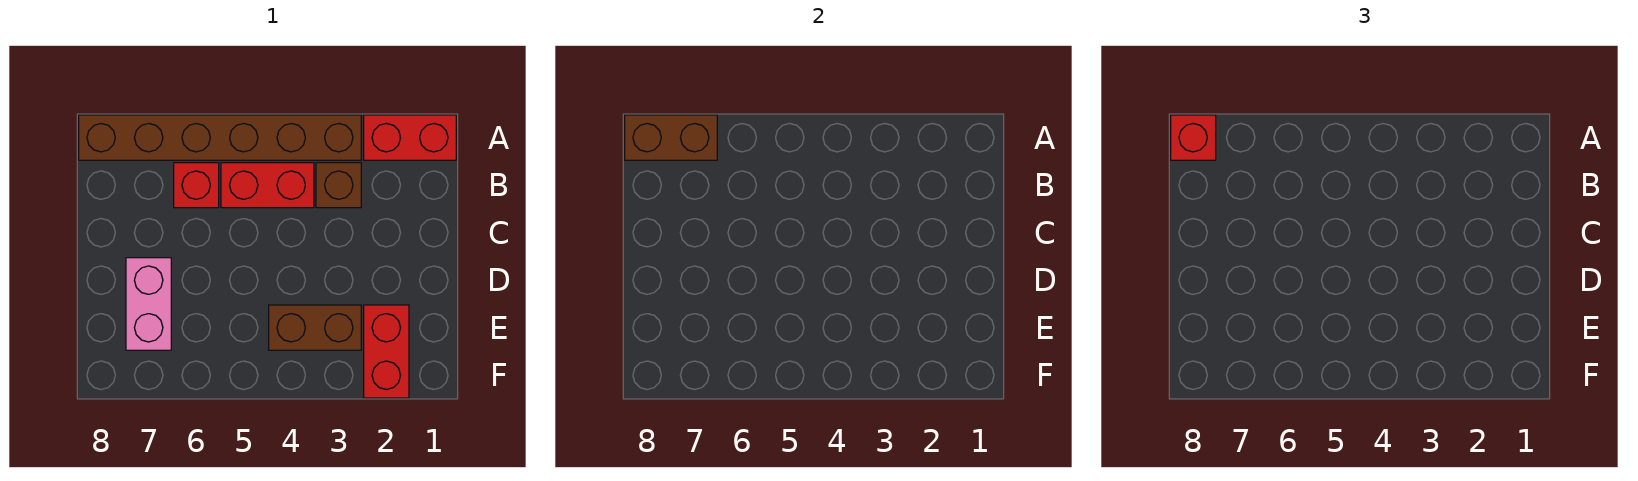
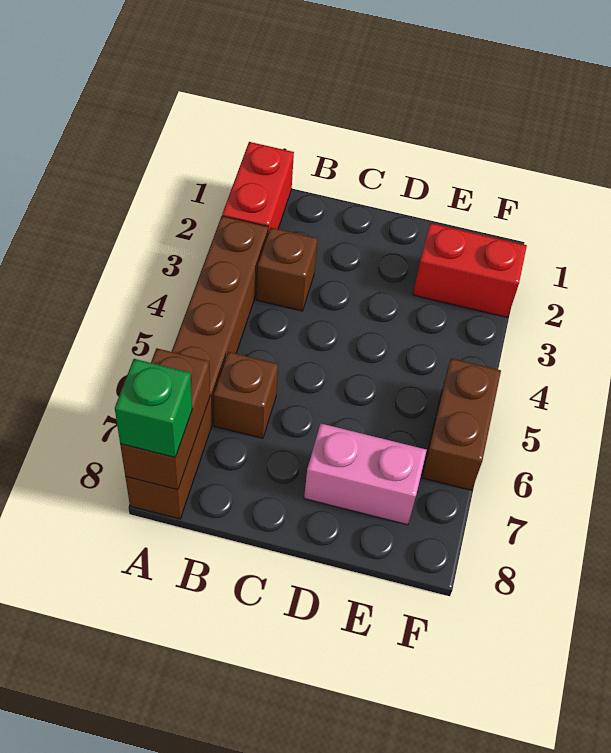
red brick A8 level 3 -> green brick A8 level 3
red brick B4:B5 level 1 -> none
red brick B6 level 1 -> brown brick B6 level 1
brown brick E3:E4 level 1 -> brown brick F5:F6 level 1

